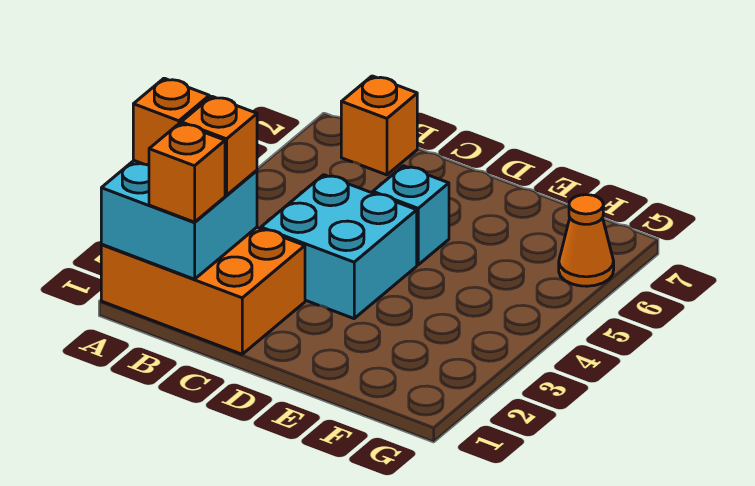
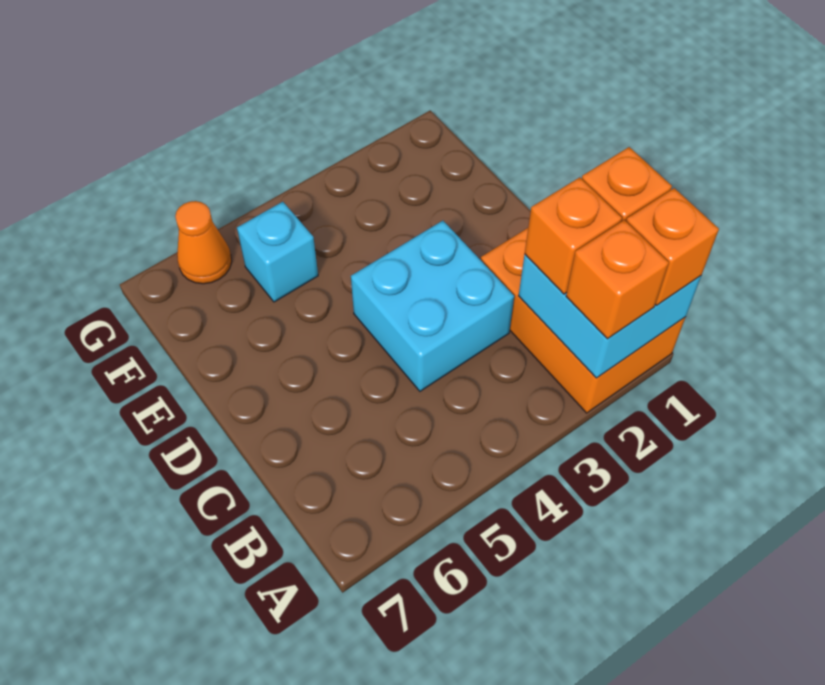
orange brick B7 level 1 -> orange brick A1 level 3
cyan brick D5 level 1 -> cyan brick F5 level 1

